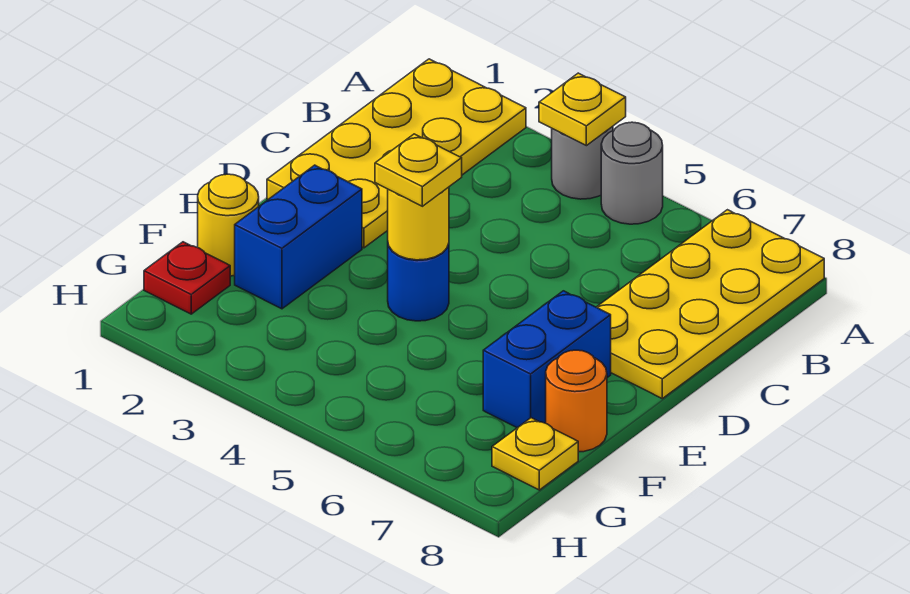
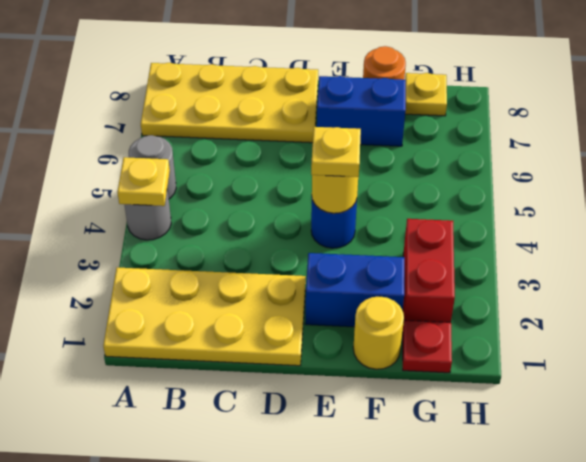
none -> red brick G2:G3 level 1

